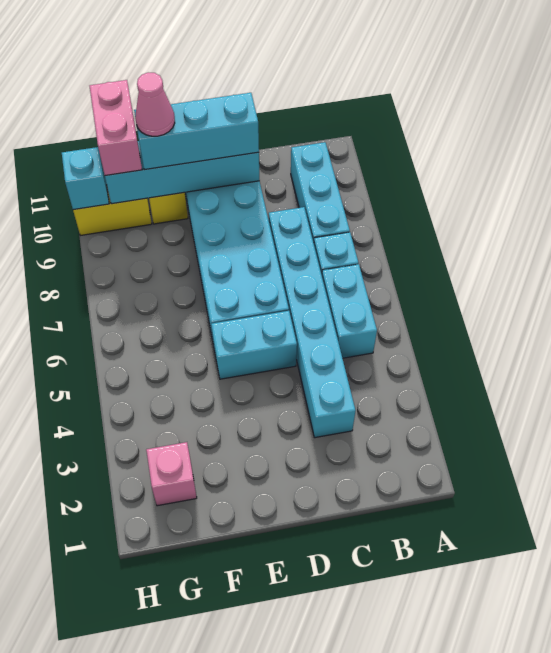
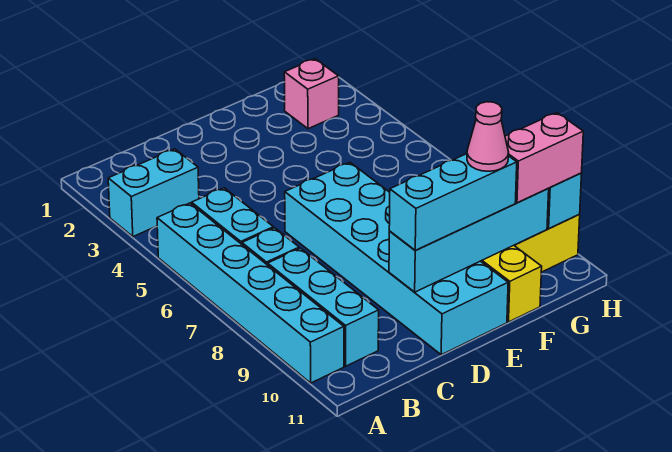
cyan brick C3:C8 level 1 -> cyan brick A5:A10 level 1
cyan brick D5:E5 level 1 -> cyan brick A3:B3 level 1
pink brick G10:G11 level 3 -> pink brick G10:H10 level 3

